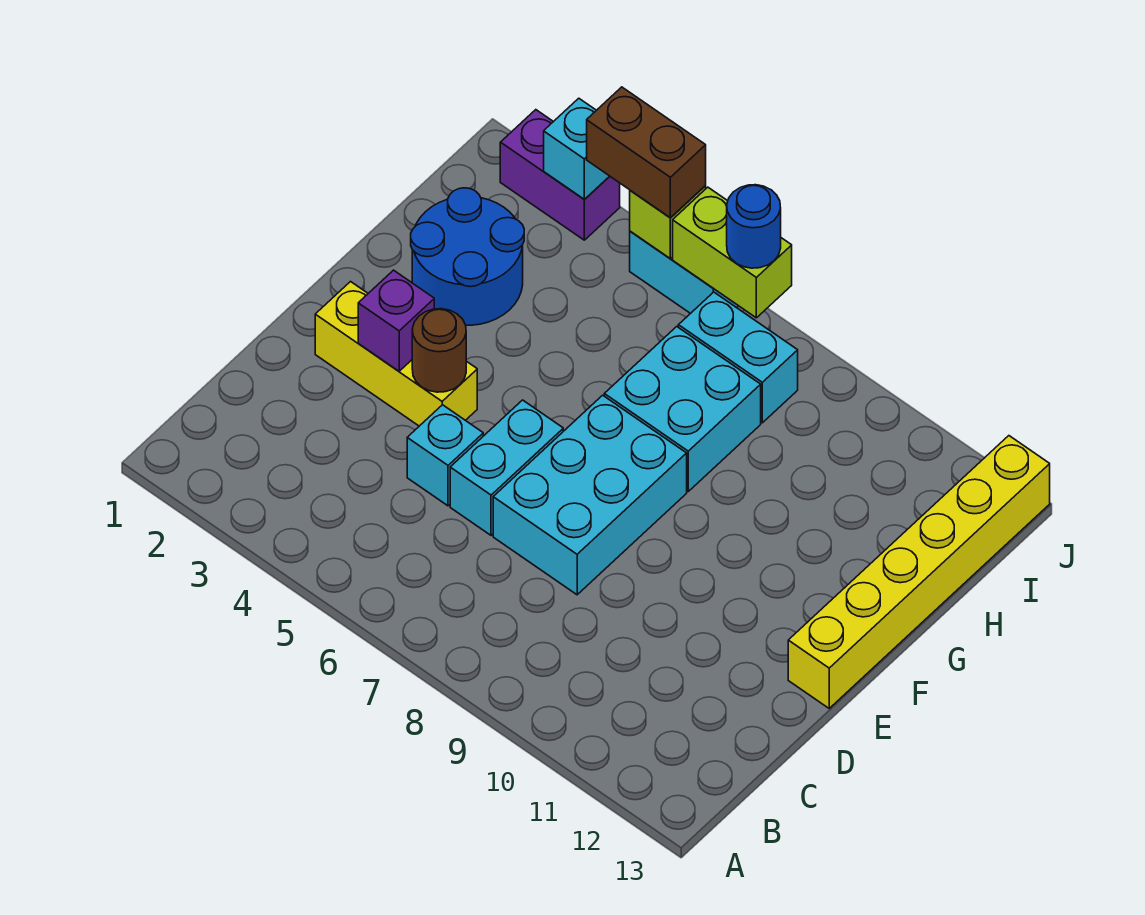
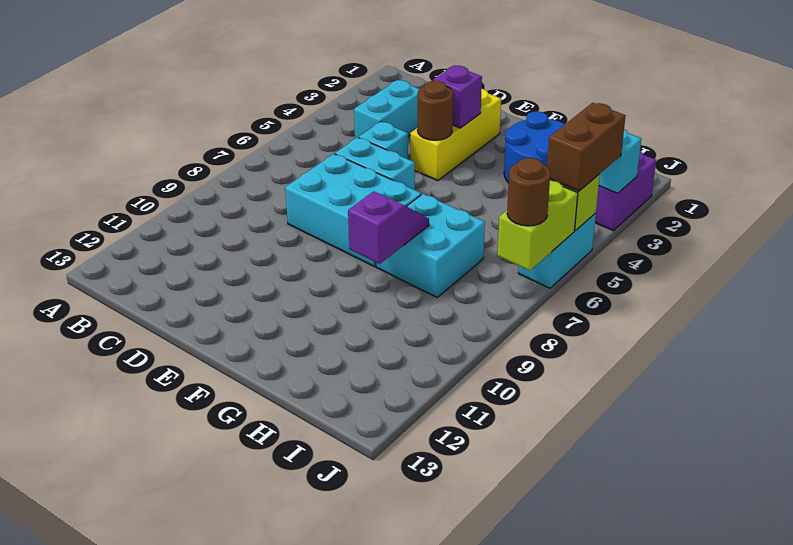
yellow brick E13:J13 level 1 -> none
none -> purple slope G8:G9 level 2 top 9
cyan brick I7:I8 level 1 -> cyan brick C3:C4 level 1
blue round brick J7 level 3 -> brown round brick J7 level 3

